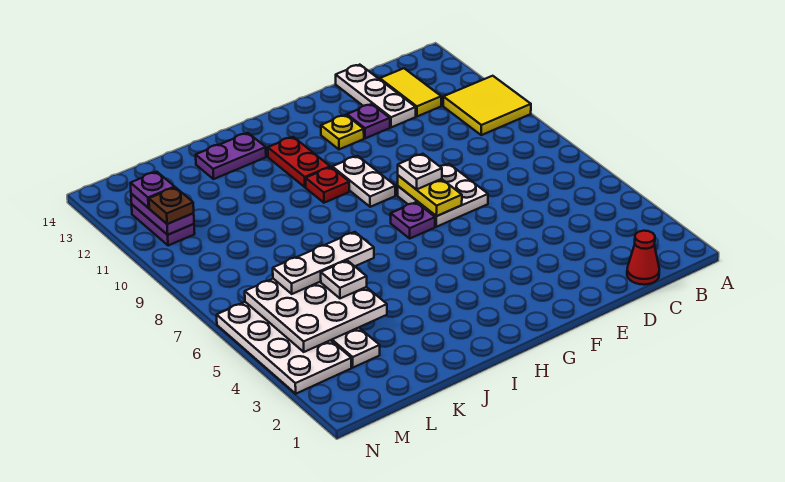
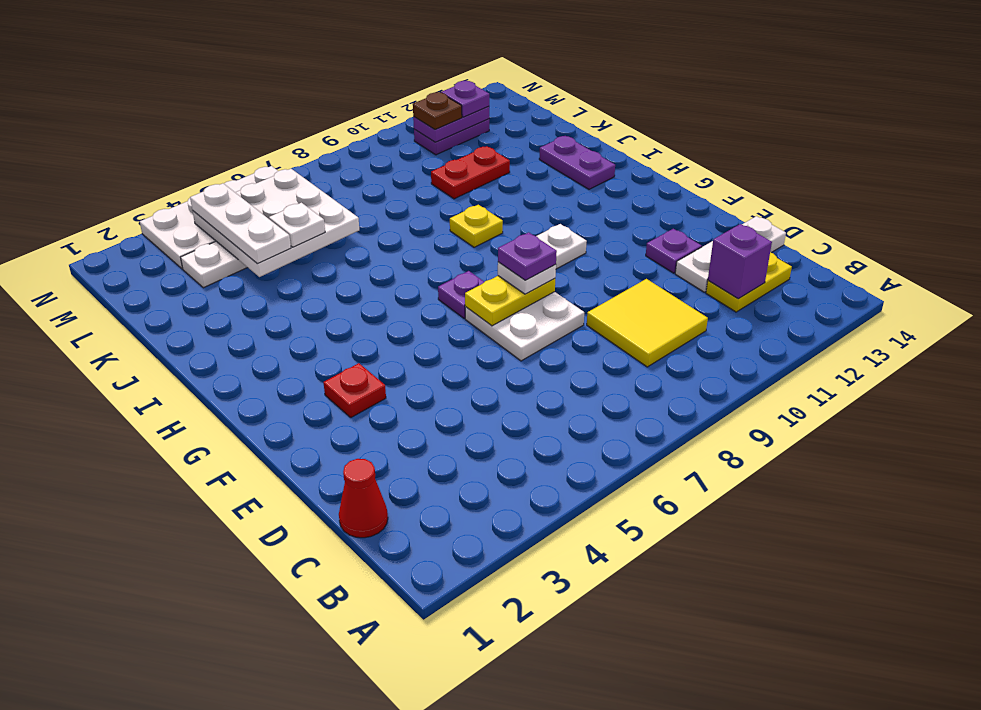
yellow tile A10:B11 level 1 -> yellow tile C9:D10 level 1
yellow tile C12:C13 level 1 -> yellow plate C12:C13 level 1
none -> purple brick C12 level 2
none -> purple plate F8 level 4
yellow plate F12 level 1 -> yellow plate I9 level 1
red plate H10 level 1 -> red plate F3 level 1
red plate H11:H12 level 1 -> red plate K10:K11 level 1
white plate J6:L6 level 3 -> white plate K4:M4 level 3

